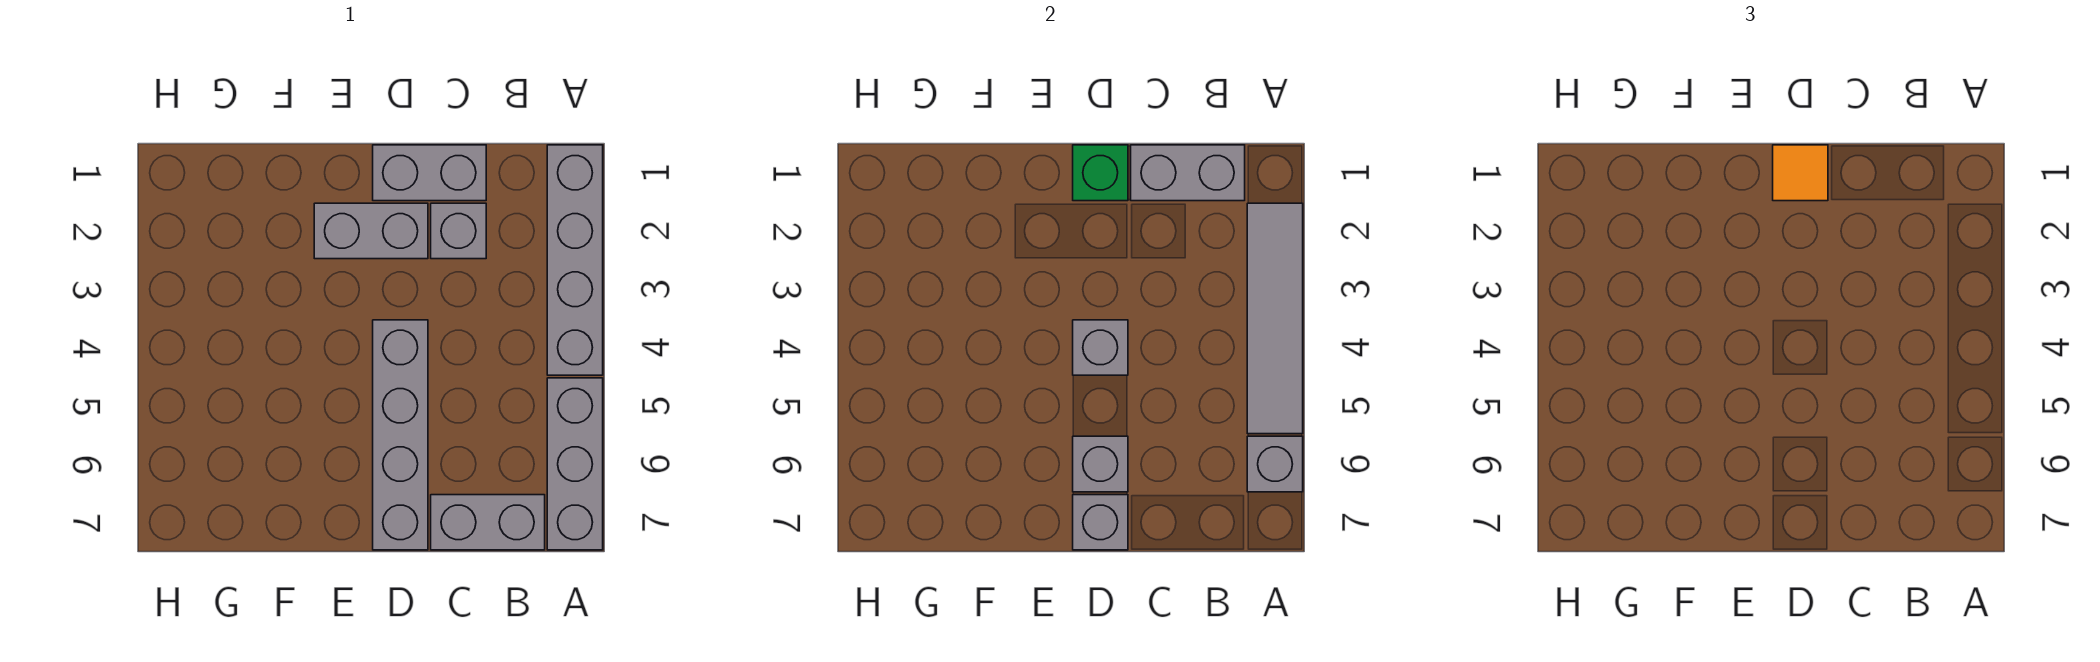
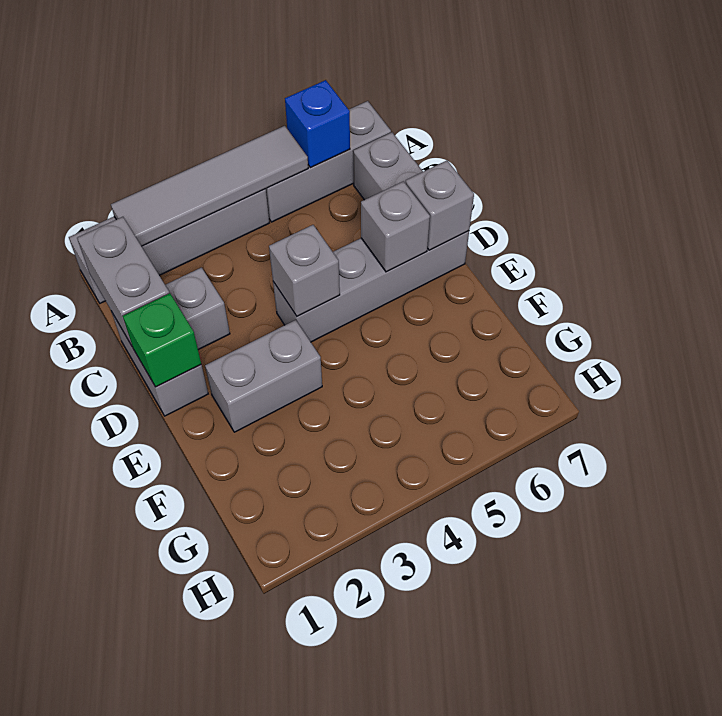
grey brick A6 level 2 -> blue brick A6 level 2
orange tile D1 level 3 -> none
grey brick D2:E2 level 1 -> grey brick E2:E3 level 1

